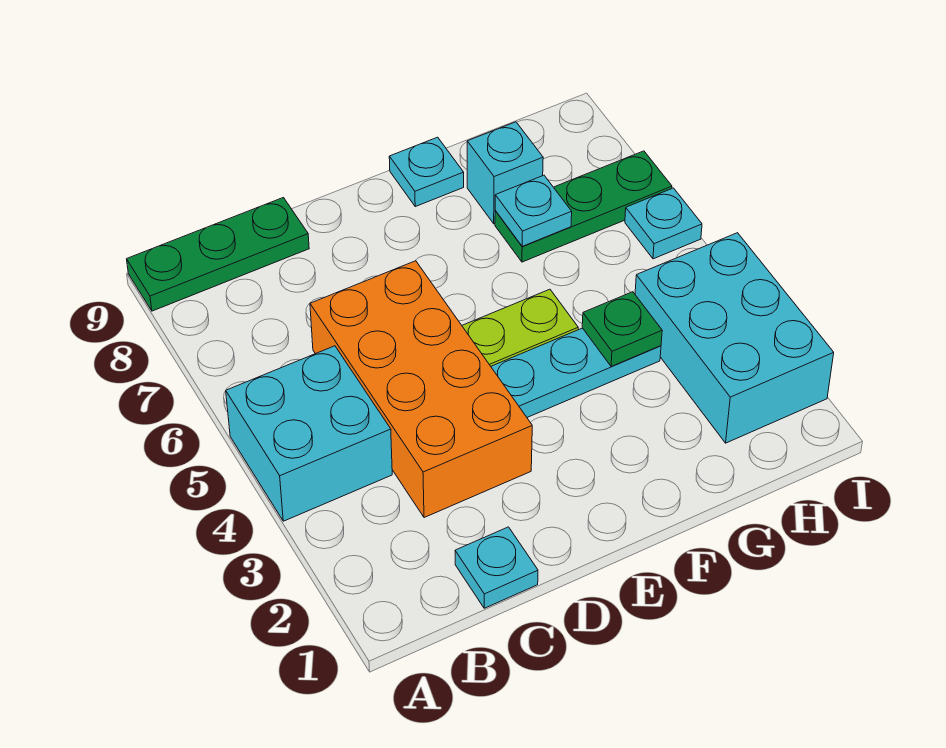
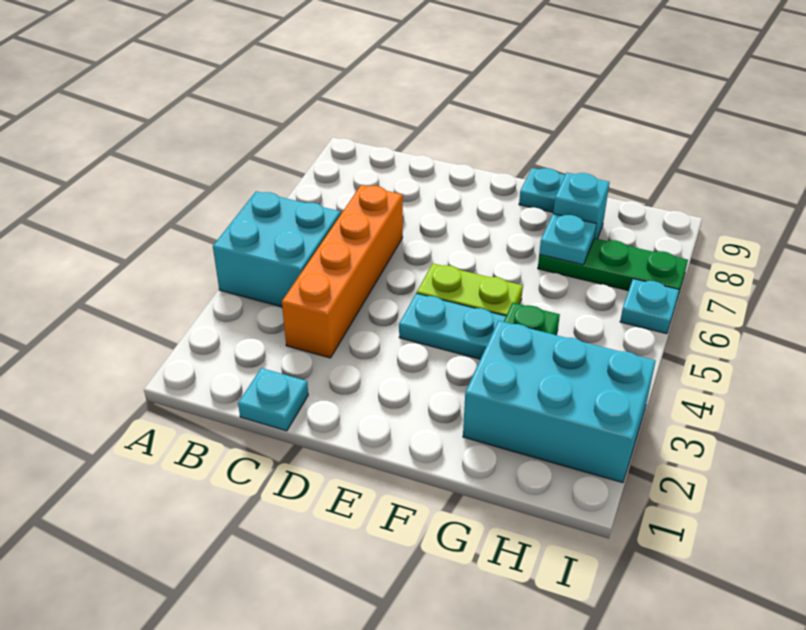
green plate A9:C9 level 1 -> none
orange brick C3:D6 level 1 -> orange brick C3:C6 level 1
cyan brick H2:I4 level 1 -> cyan brick G2:I3 level 1

